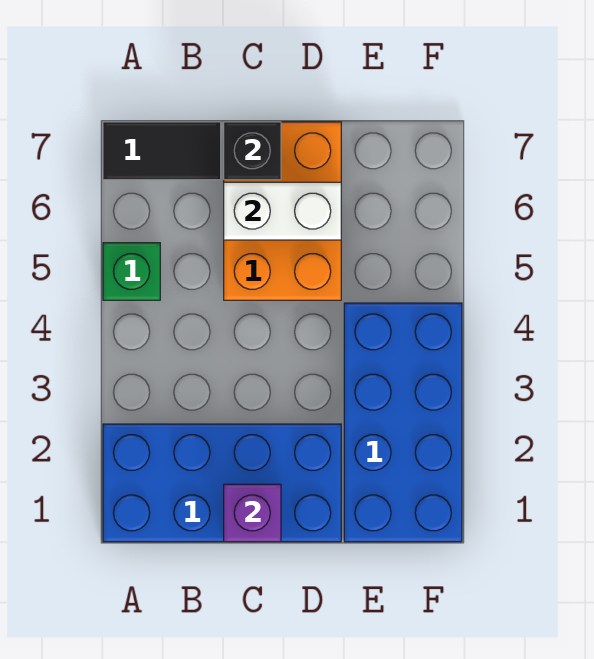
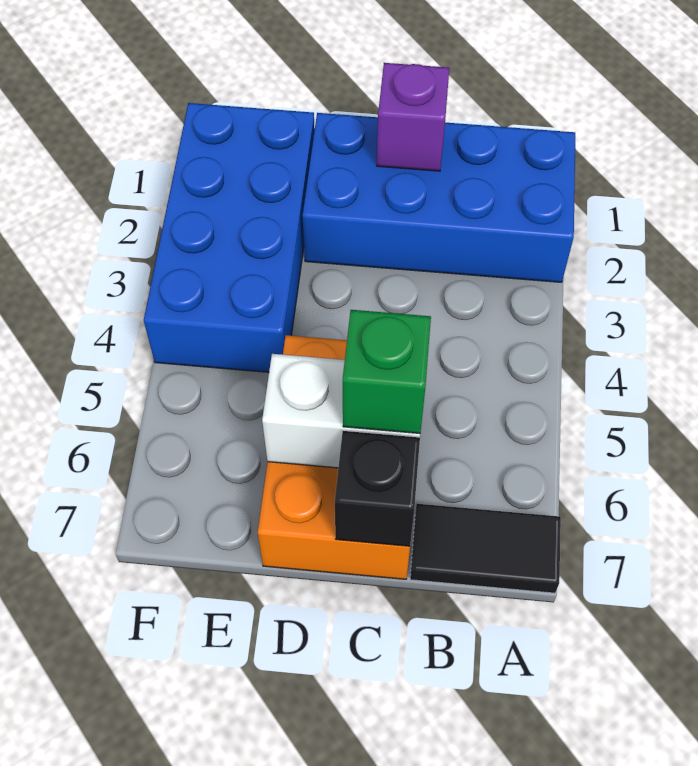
green brick A5 level 1 -> green brick C6 level 3

